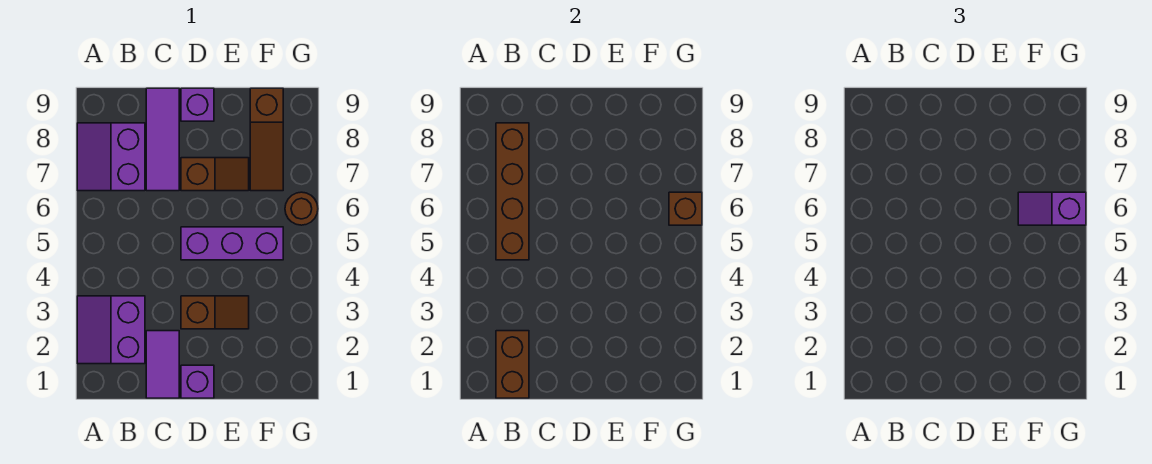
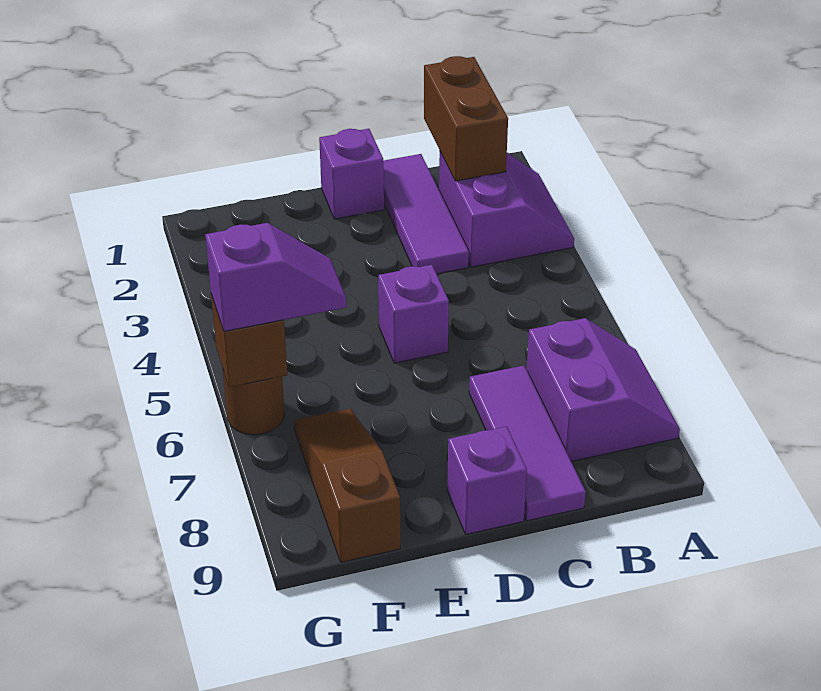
brown brick B5:B8 level 2 -> none
purple tile C1:C2 level 1 -> purple tile C1:C3 level 1
brown slope D3:E3 level 1 top D -> none
purple brick D5:F5 level 1 -> purple brick D5 level 1
brown slope D7:E7 level 1 top D -> none

